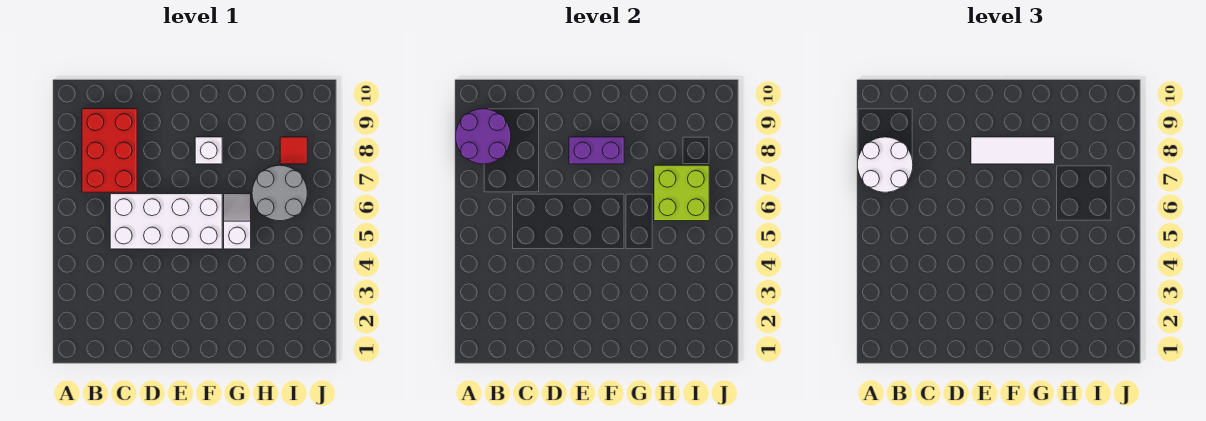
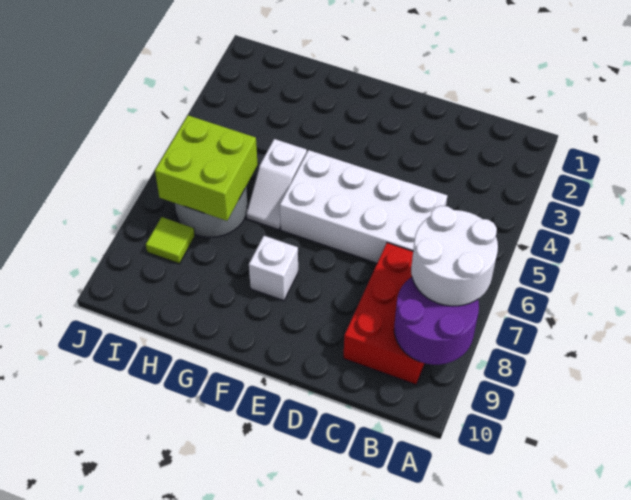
purple brick E8:F8 level 2 -> none
white tile E8:G8 level 3 -> none
red tile I8 level 1 -> lime tile I8 level 1

